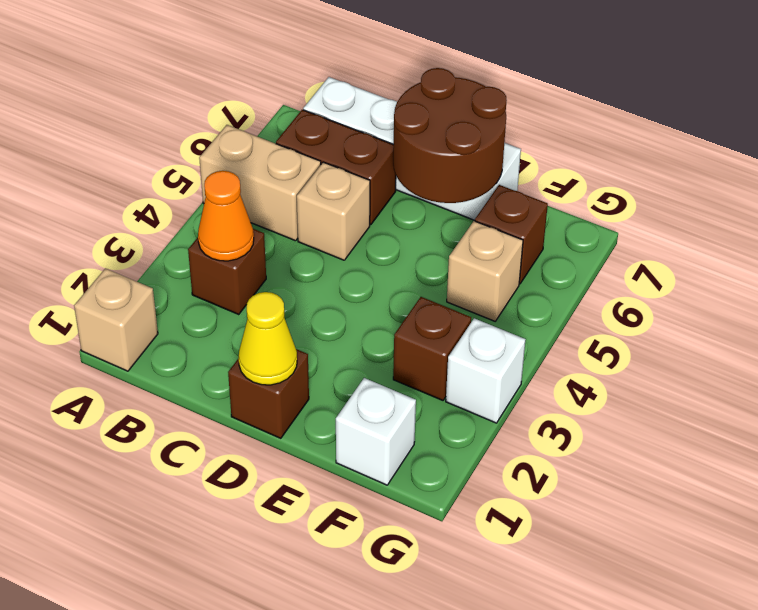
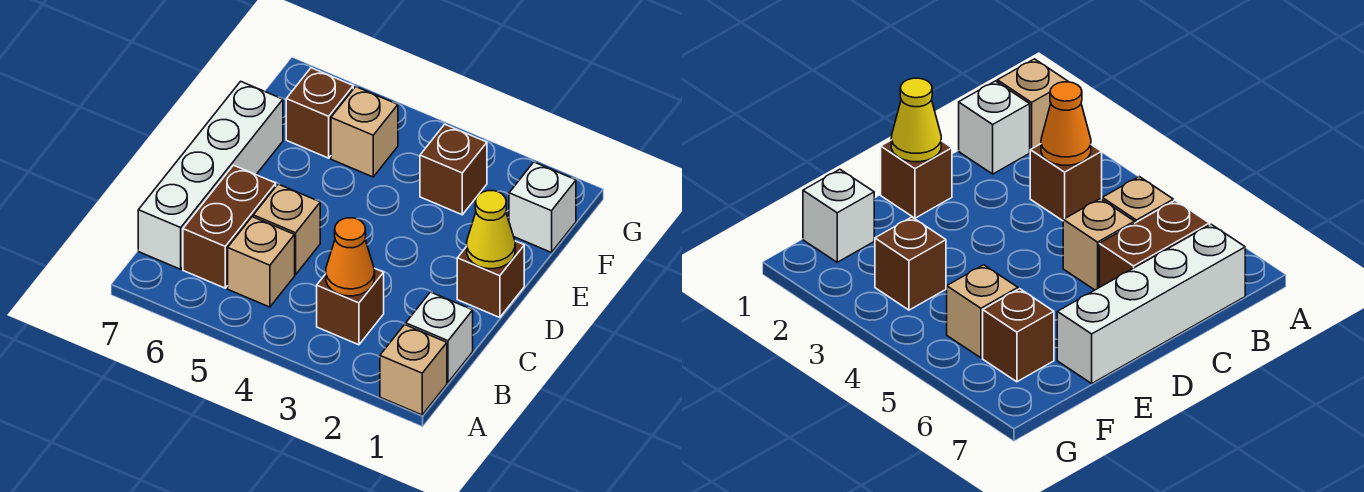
tan brick A5:B5 level 1 -> tan brick B5 level 1
brown round brick D6:E7 level 2 -> none
white brick G3 level 1 -> white brick B1 level 1

